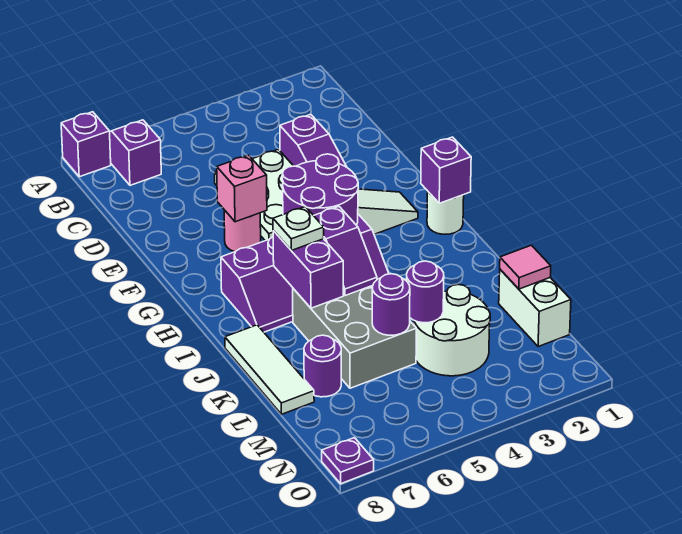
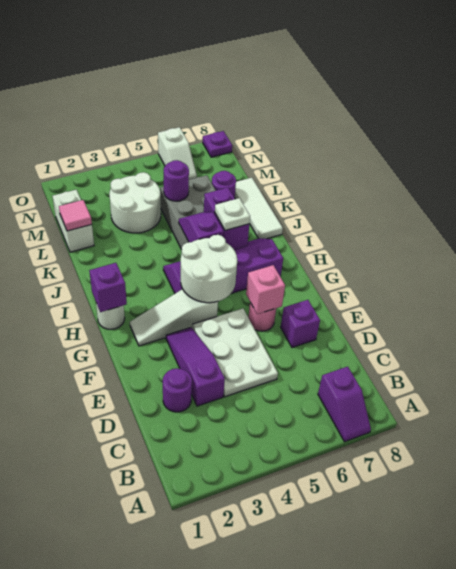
purple brick A8 level 1 -> purple brick E7 level 1
purple round brick G4:H5 level 2 -> white round brick G4:H5 level 2
purple round brick L4 level 2 -> purple round brick D2 level 1
none -> white slope N6:O6 level 1 top O

